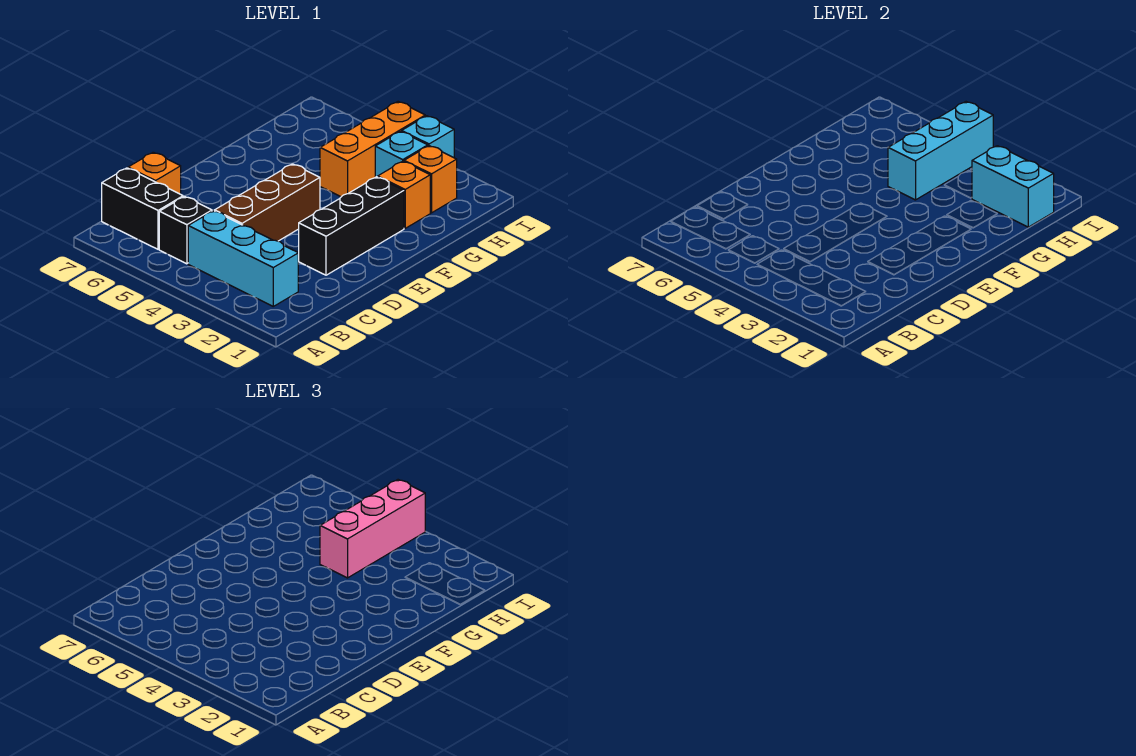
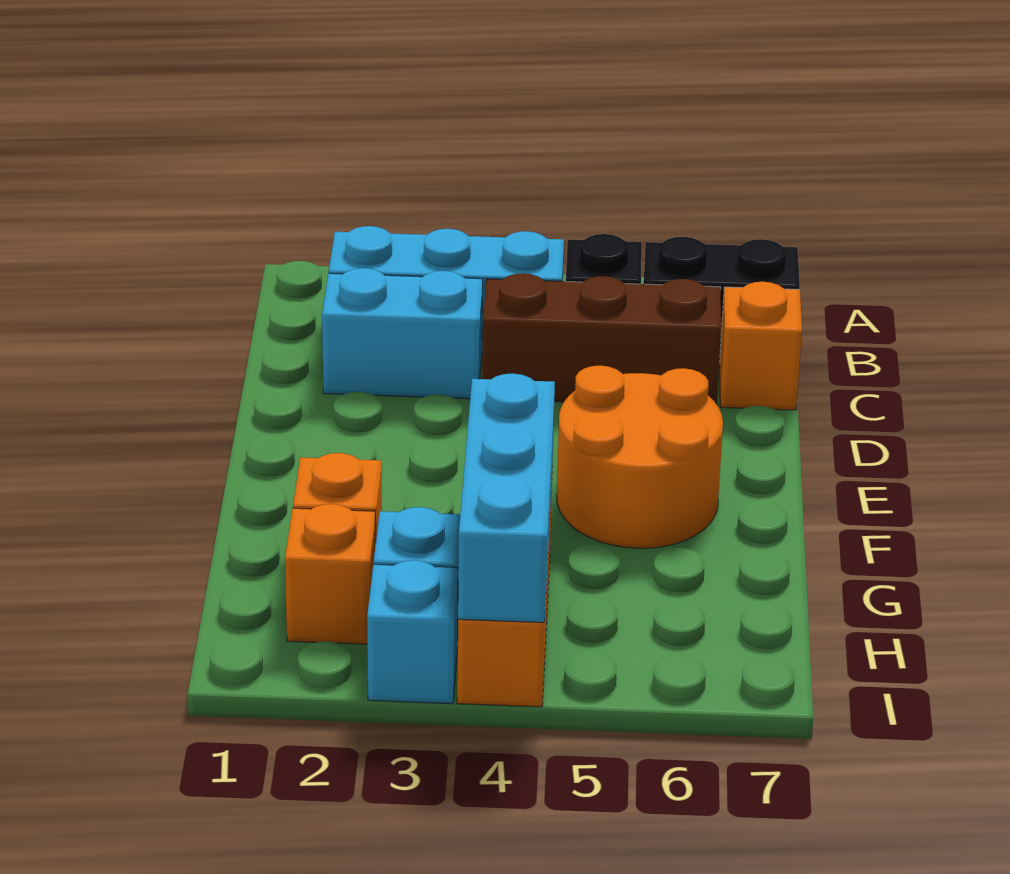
brown brick C4:E4 level 1 -> brown brick C4:C6 level 1
black brick D2:F2 level 1 -> none
none -> orange round brick E5:F6 level 1
pink brick G4:I4 level 3 -> none
cyan brick H1:H2 level 2 -> cyan brick C2:C3 level 1

